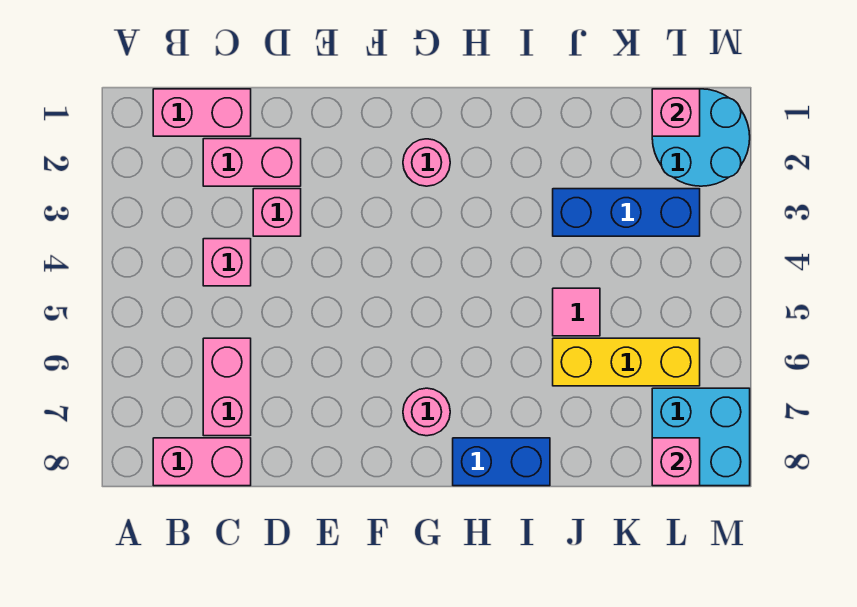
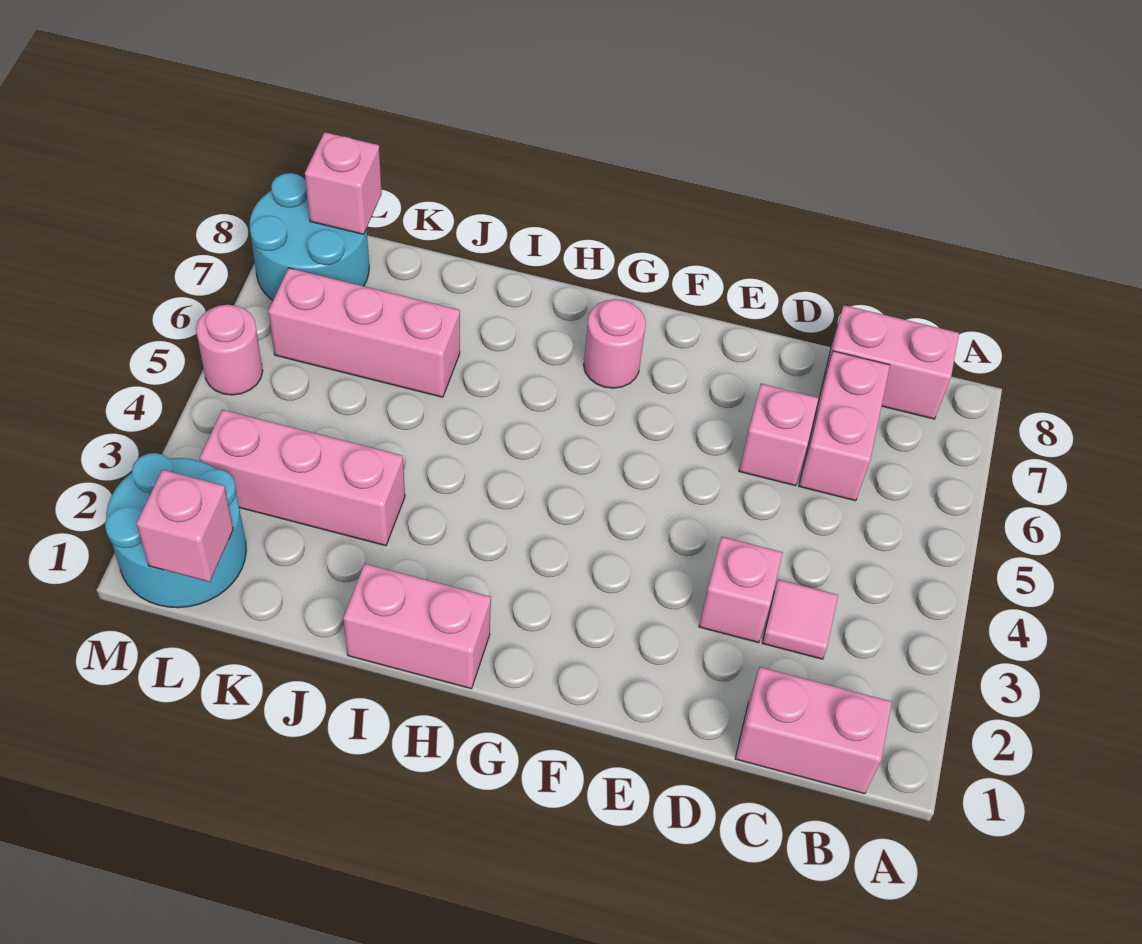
pink brick C2:D2 level 1 -> pink brick H1:I1 level 1
pink brick C4 level 1 -> pink brick D6 level 1
pink round brick G2 level 1 -> pink round brick M5 level 1
blue brick H8:I8 level 1 -> none
blue brick J3:L3 level 1 -> pink brick J3:L3 level 1
pink tile J5 level 1 -> pink tile C3 level 1
yellow brick J6:L6 level 1 -> pink brick J6:L6 level 1
cyan brick L7:M8 level 1 -> cyan round brick L7:M8 level 1

